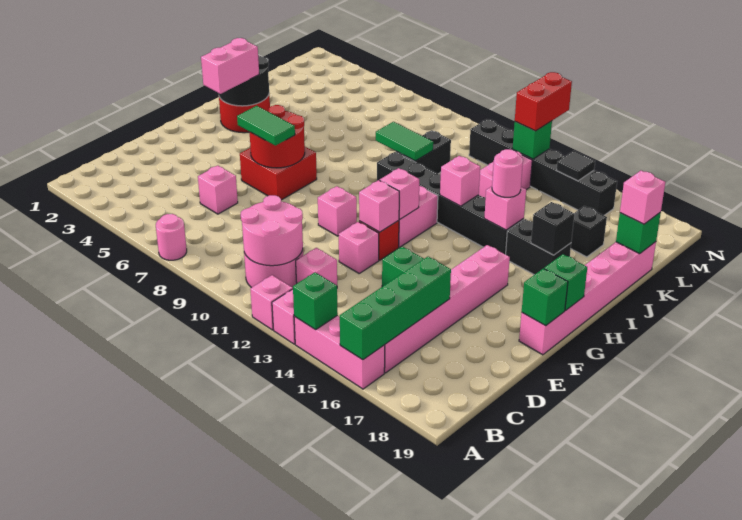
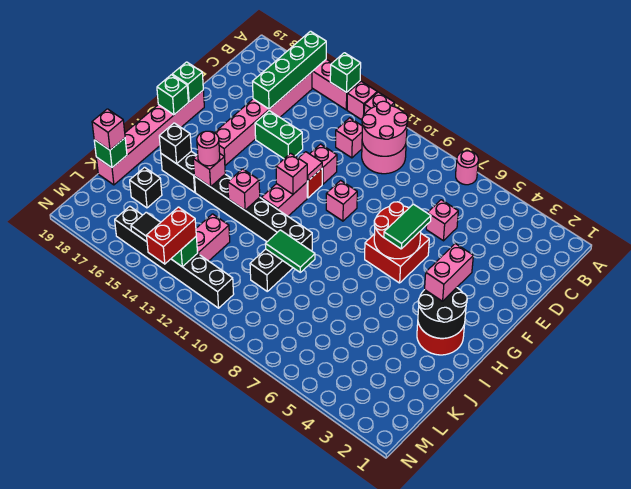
green tile F6:F7 level 3 -> green tile F6:G6 level 3
pink brick F12 level 2 -> pink tile F12 level 2

